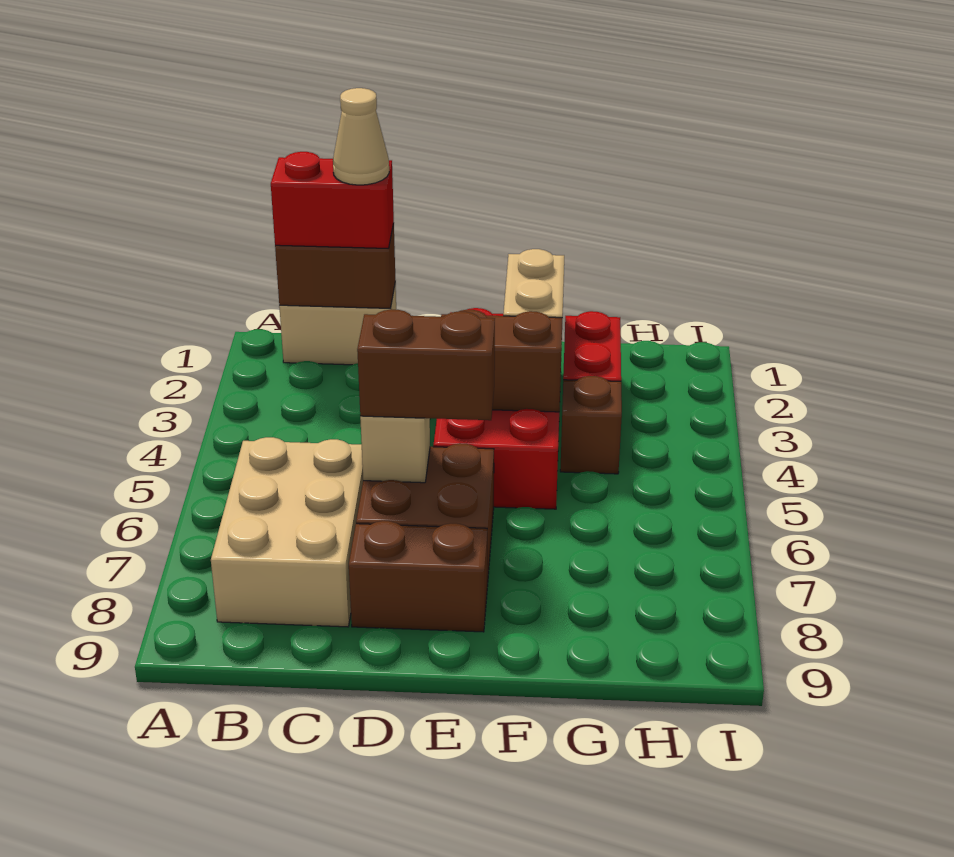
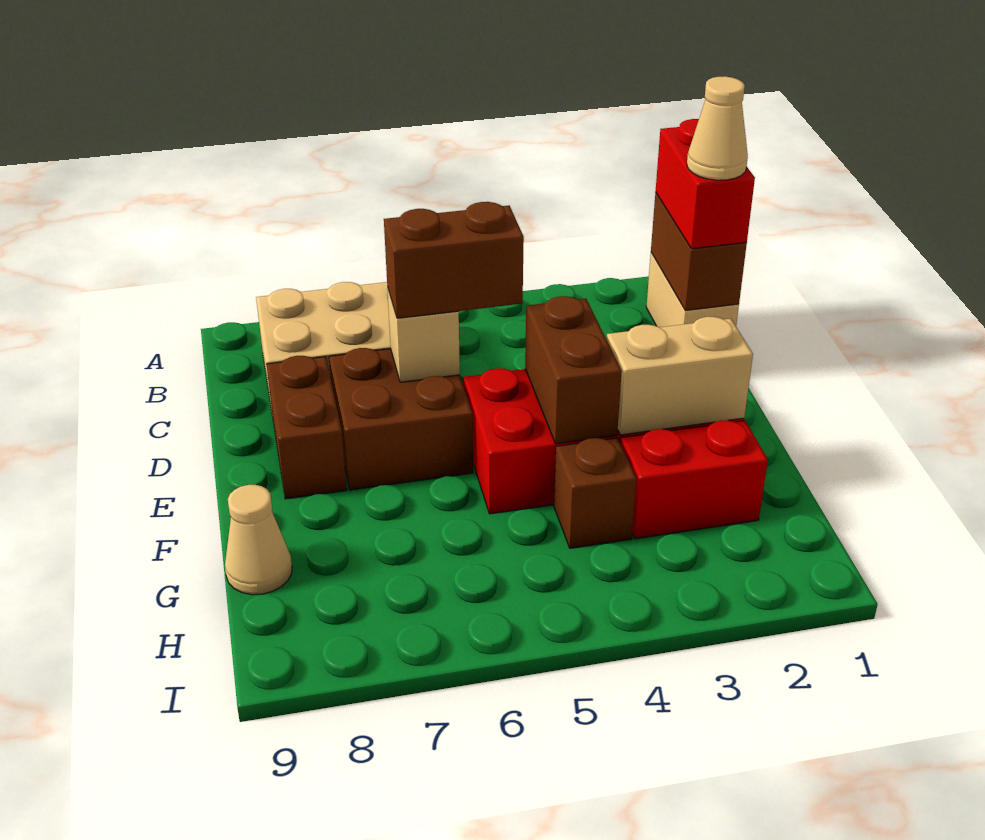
brown brick D6:E6 level 3 -> brown brick D5:D6 level 3
none -> tan cone G9 level 1

